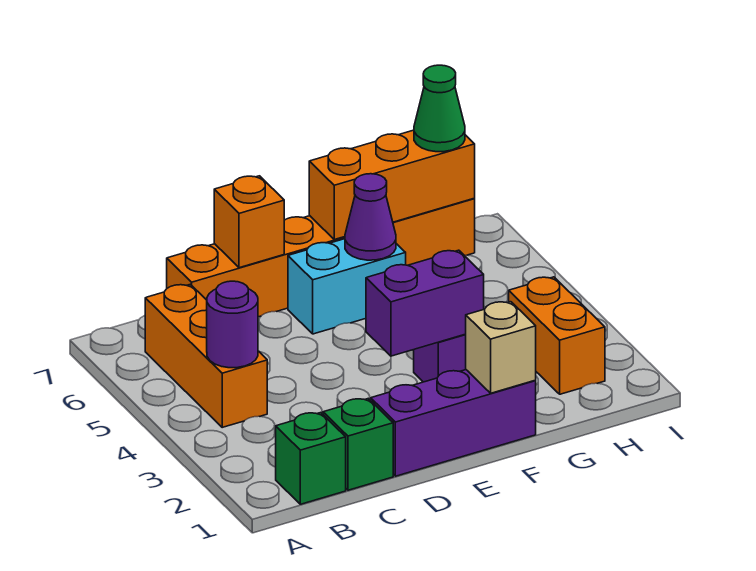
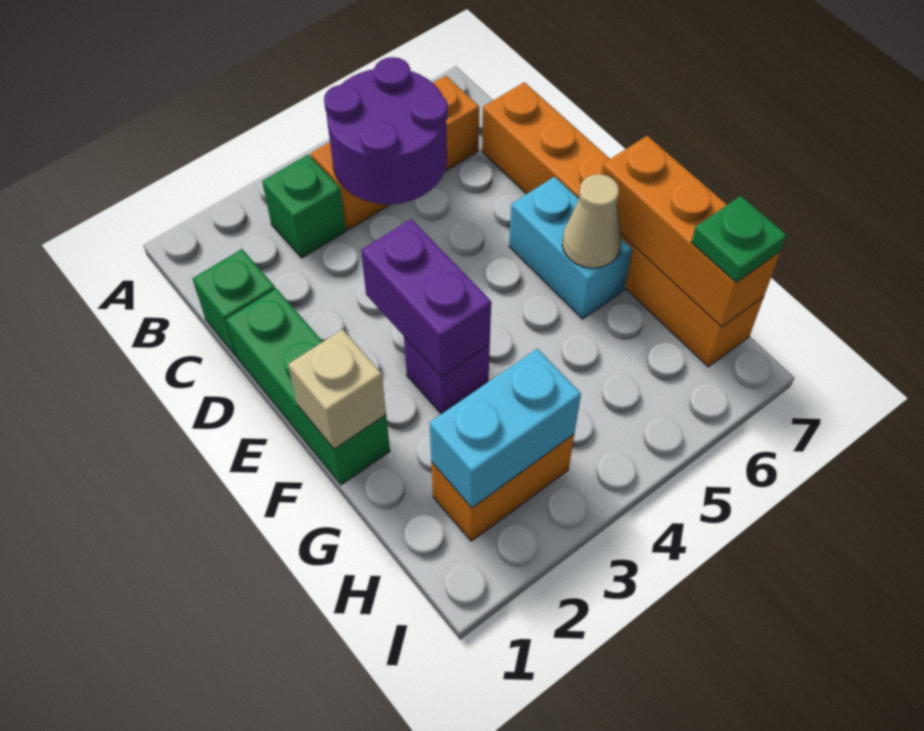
green brick B1 level 1 -> green brick B3 level 1
purple round brick B4 level 2 -> purple round brick B4:C5 level 2
purple brick D1:F1 level 1 -> green brick D1:F1 level 1
orange brick D7 level 2 -> none
purple cone F6 level 2 -> tan cone F6 level 2
none -> cyan brick H2:H3 level 2
green cone H7 level 3 -> green plate H7 level 3

